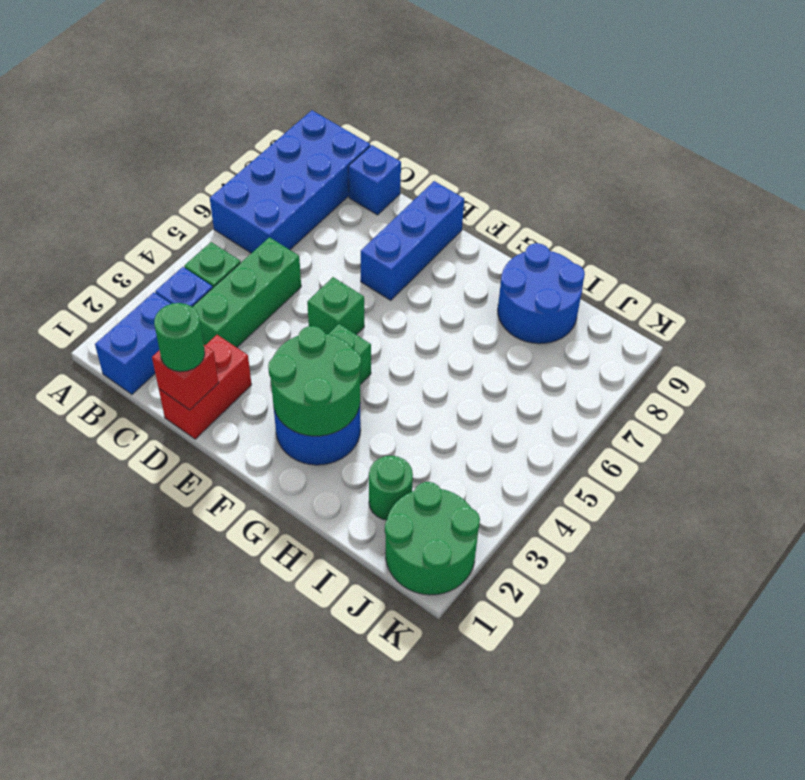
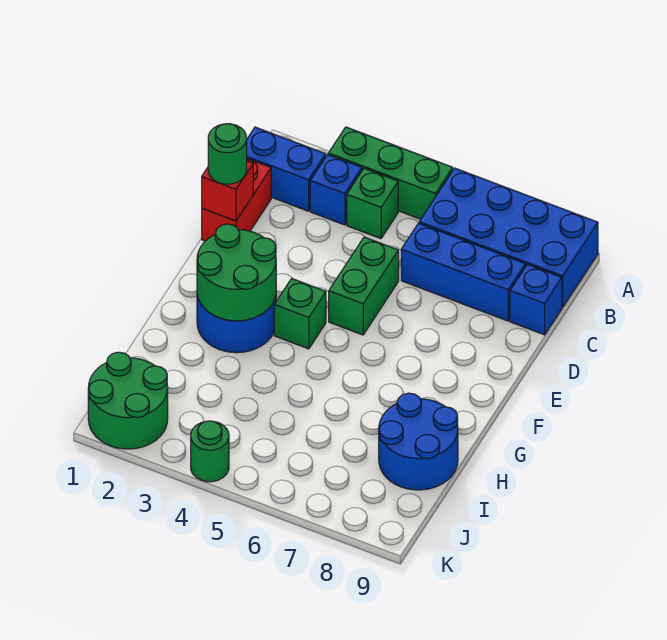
green brick C3:C5 level 1 -> green brick A3:A5 level 1
red brick D1:D2 level 1 -> red brick C1:D1 level 1
green brick E5 level 1 -> green brick D5:E5 level 1
blue brick E7:E9 level 1 -> blue brick C6:C8 level 1
green round brick I2 level 1 -> green round brick K4 level 1

